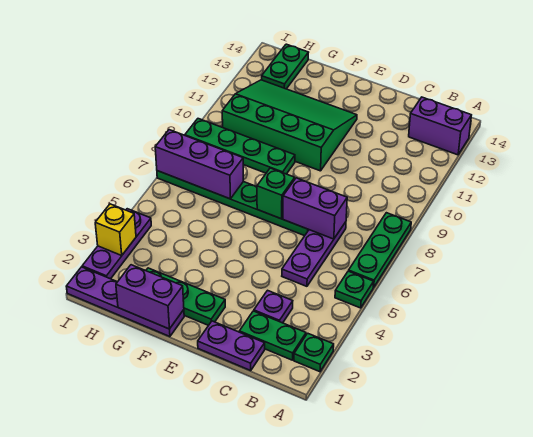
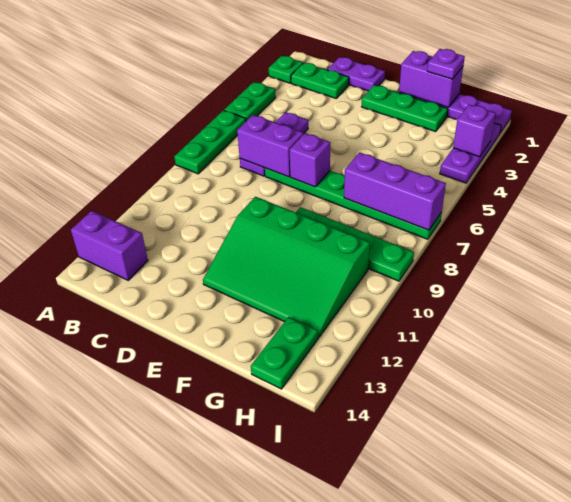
green plate A5 level 1 -> green plate A4:A5 level 1
purple plate C3 level 1 -> purple plate G1 level 3
green brick E7 level 2 -> purple brick E7 level 2
yellow brick I3 level 2 -> purple brick I3 level 2

